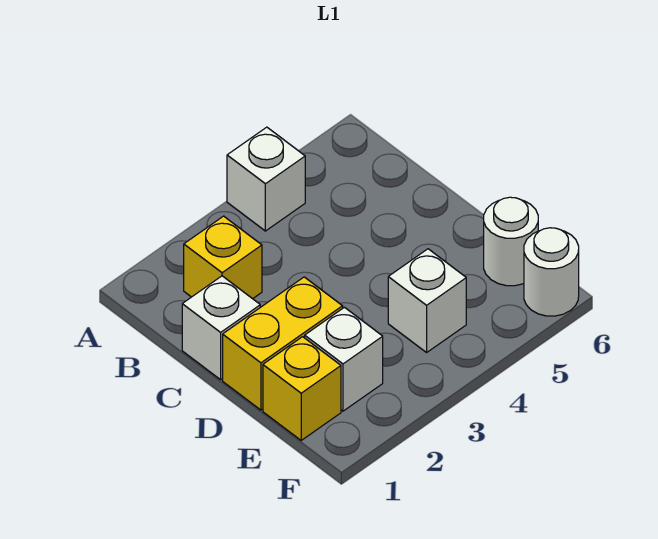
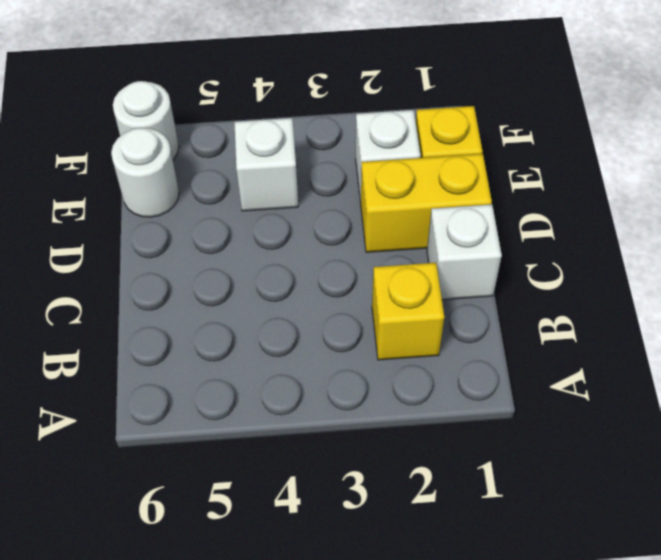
white brick A4 level 1 -> none

